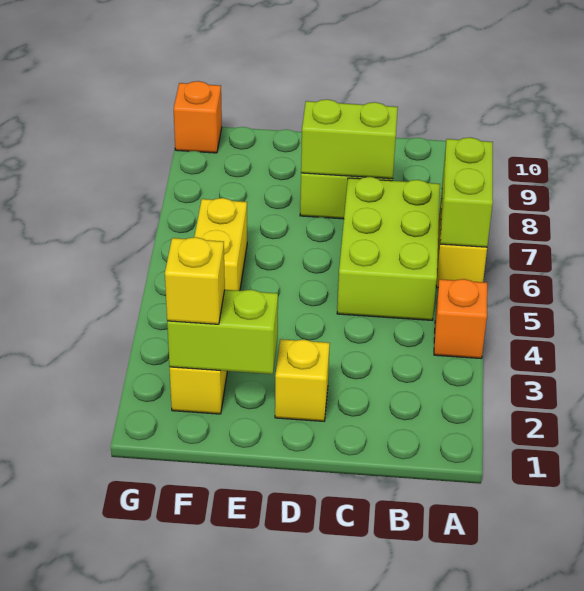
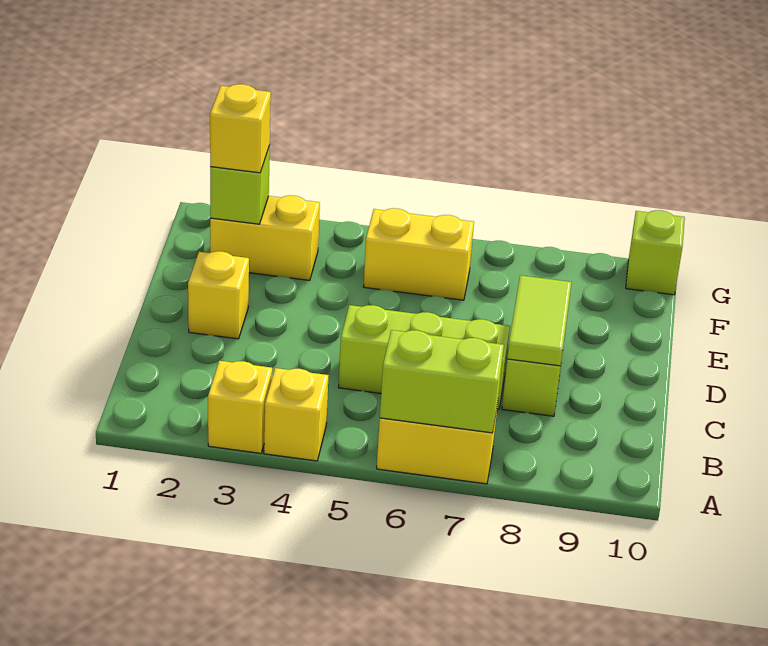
none -> yellow brick A3 level 1
orange brick A4 level 1 -> yellow brick A4 level 1
lime brick B5:C7 level 1 -> lime brick C5:C7 level 1
lime brick C8:D8 level 2 -> lime tile C8:D8 level 2
lime brick E2:F2 level 2 -> lime brick F2 level 2
orange brick G10 level 1 -> lime brick G10 level 1

